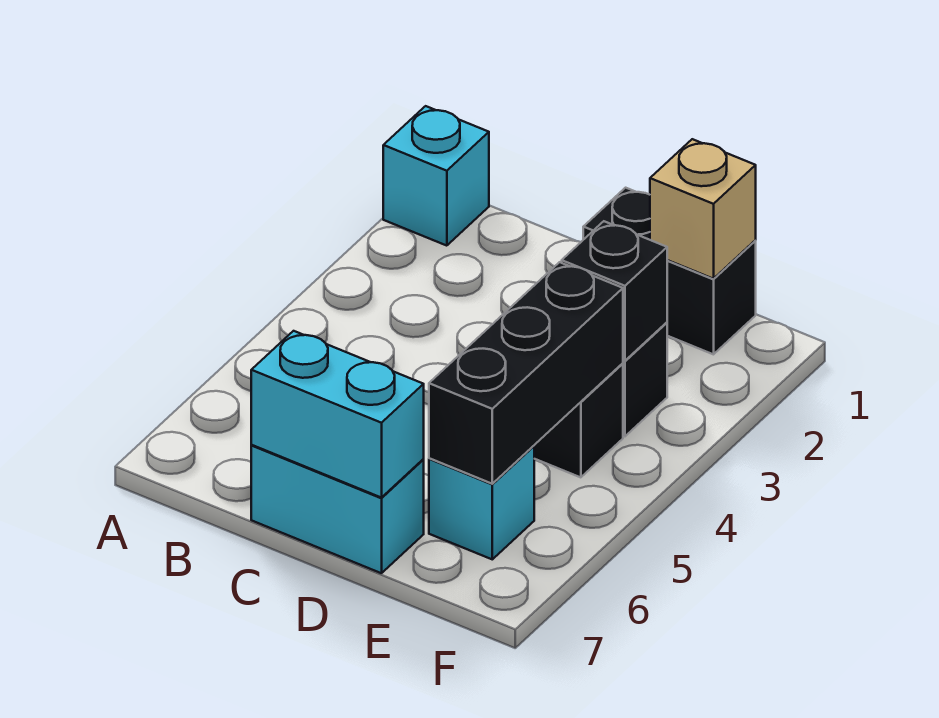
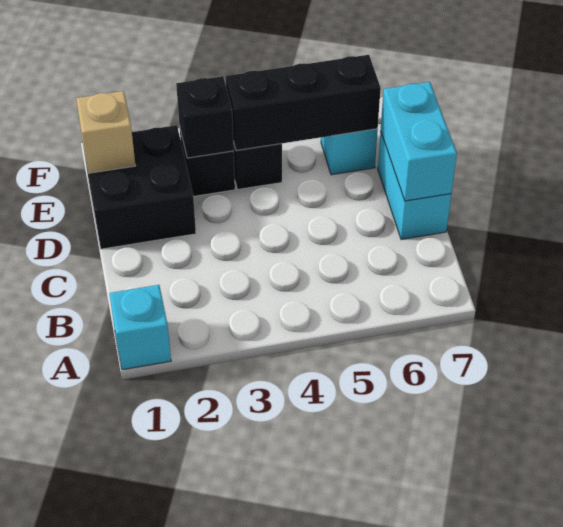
black brick D1:E1 level 1 -> black brick D1:E2 level 1

